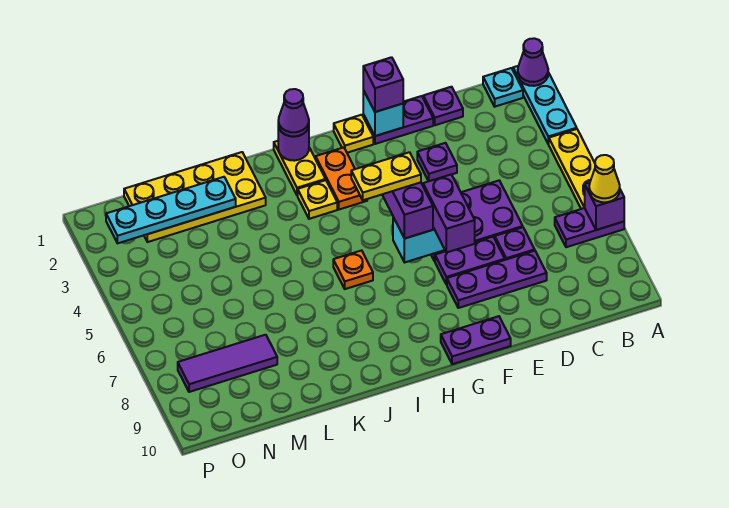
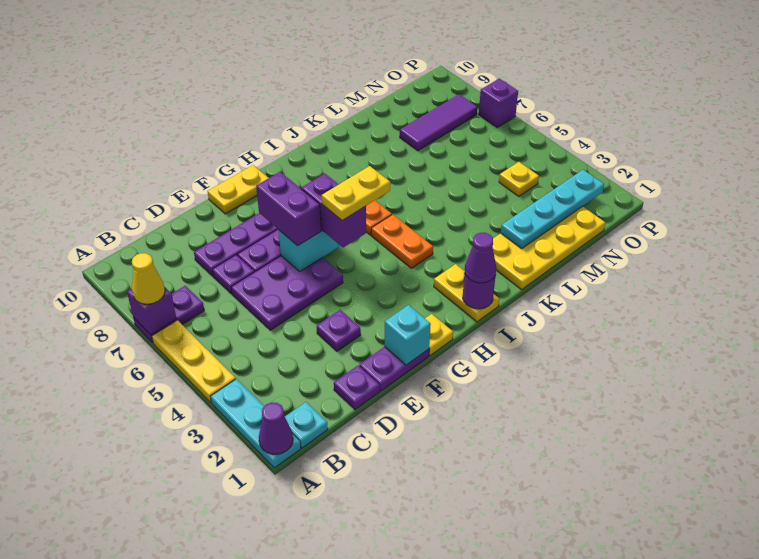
purple brick F1 level 3 -> purple brick P7 level 1
purple plate F10:G10 level 1 -> yellow plate F10:G10 level 1
orange plate H2:H3 level 1 -> orange plate I4:I5 level 1
yellow plate I3 level 1 -> yellow plate N4 level 1

